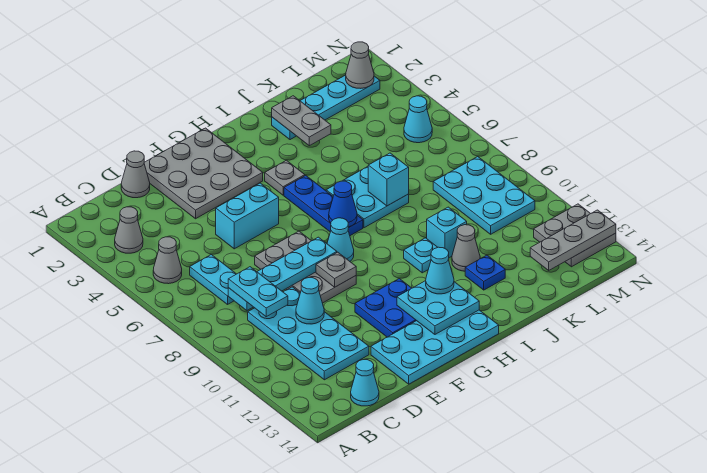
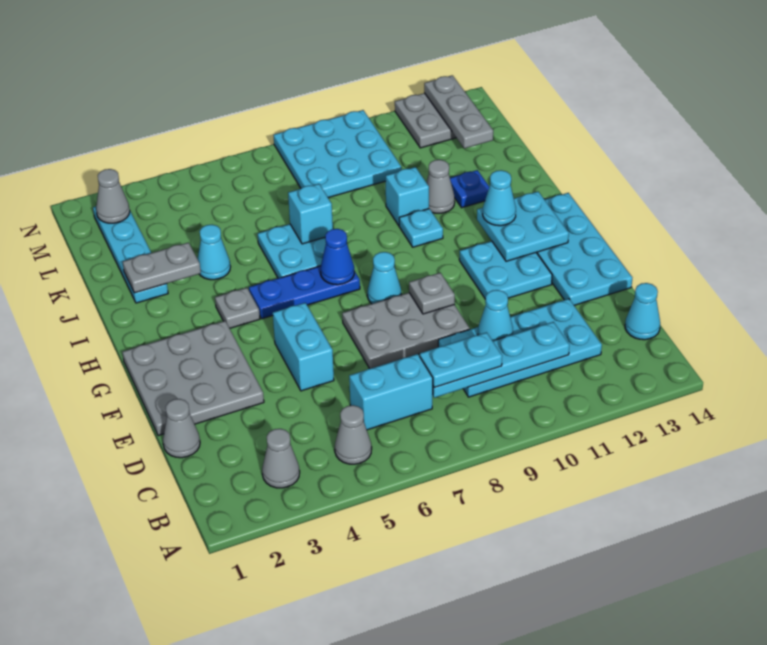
cyan plate C6:C7 level 1 -> cyan brick C6:C7 level 1
cyan plate C8:F8 level 2 -> cyan plate C8:C11 level 2
blue plate F11:G12 level 1 -> cyan plate F11:G12 level 1
cyan plate L8:M10 level 1 -> cyan plate L8:N10 level 1
cyan cone M5 level 1 -> cyan cone J4 level 1

